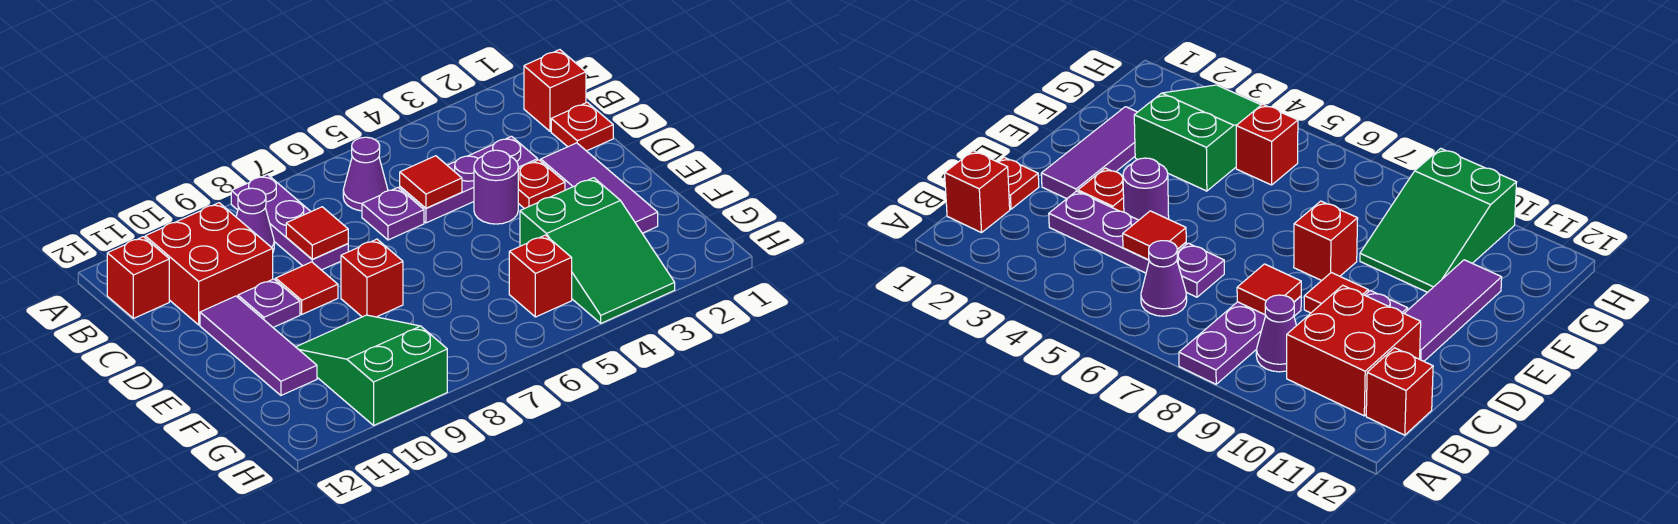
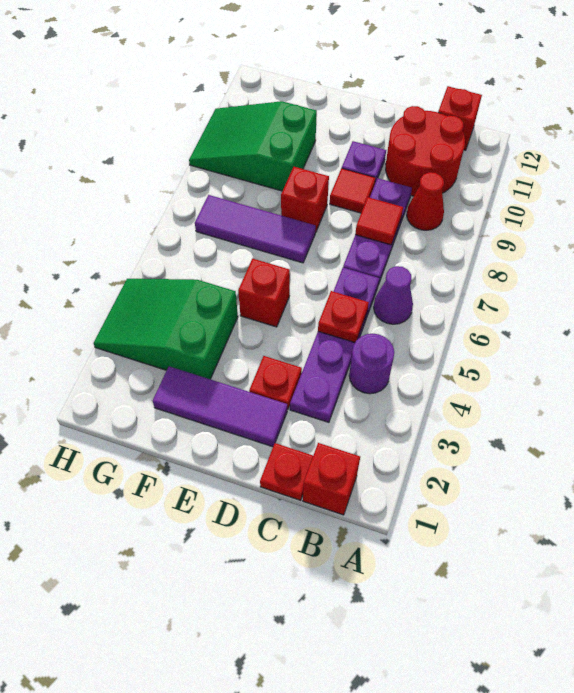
purple plate A8:C8 level 1 -> purple plate C7:C9 level 1
purple cone B9 level 1 -> red cone B9 level 1
red brick B10:C11 level 1 -> red round brick B10:C11 level 1
red tile C5 level 2 -> red plate C5 level 2
purple round brick D4 level 1 -> purple round brick B4 level 1
purple tile D11:F11 level 1 -> purple tile E7:G7 level 1
green slope F9:H10 level 1 top H -> green slope F9:H10 level 1 top F
red brick G5 level 1 -> red brick E5 level 1

